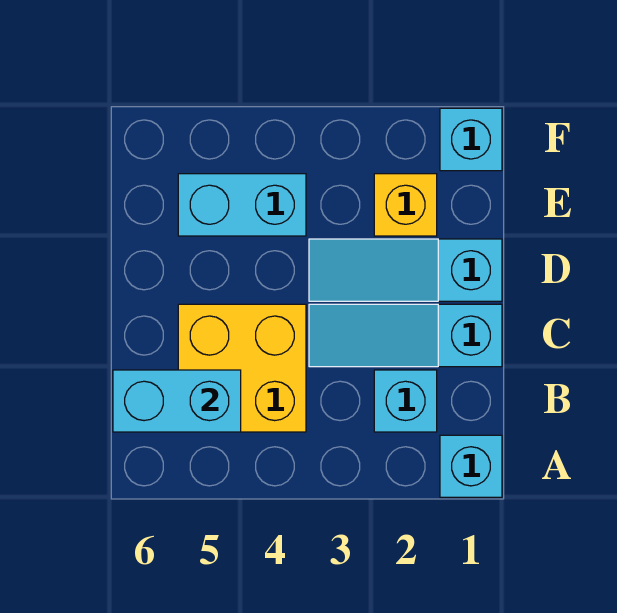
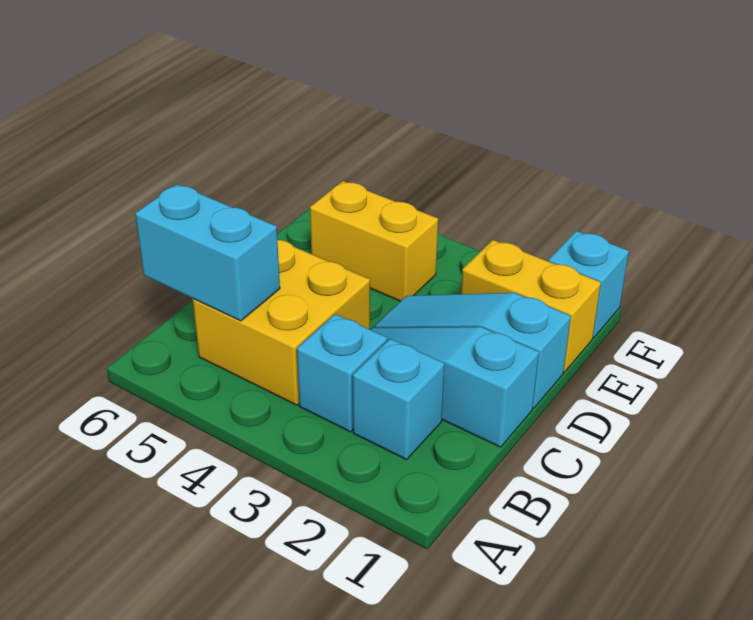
cyan brick A1 level 1 -> cyan brick B3 level 1
yellow brick E2 level 1 -> yellow brick E1:E2 level 1
cyan brick E4:E5 level 1 -> yellow brick E4:E5 level 1

